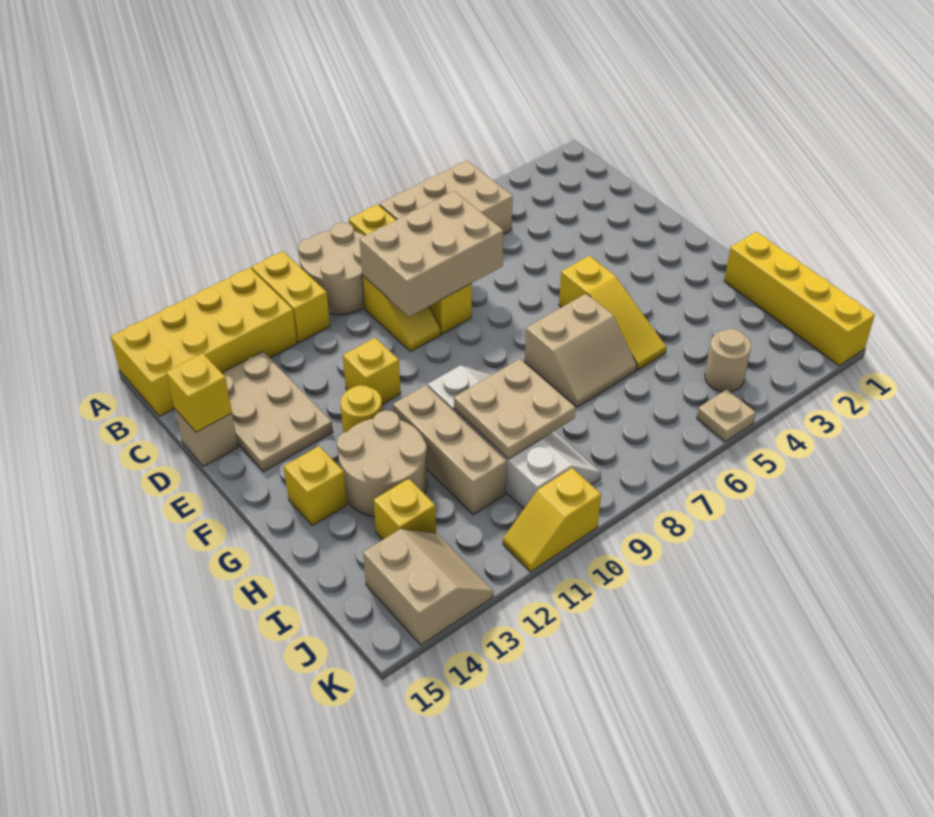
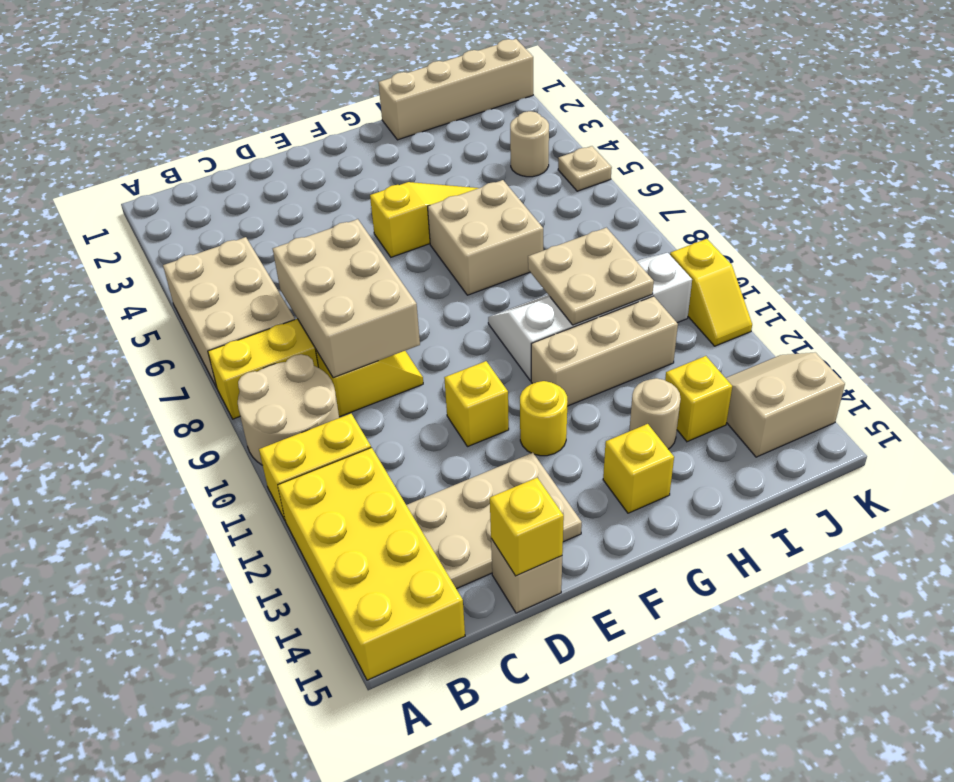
tan slope G6:H7 level 1 top G -> tan brick G6:H7 level 1
tan round brick G12:H13 level 1 -> tan round brick H13 level 1
yellow brick H1:K1 level 1 -> tan brick H1:K1 level 1

